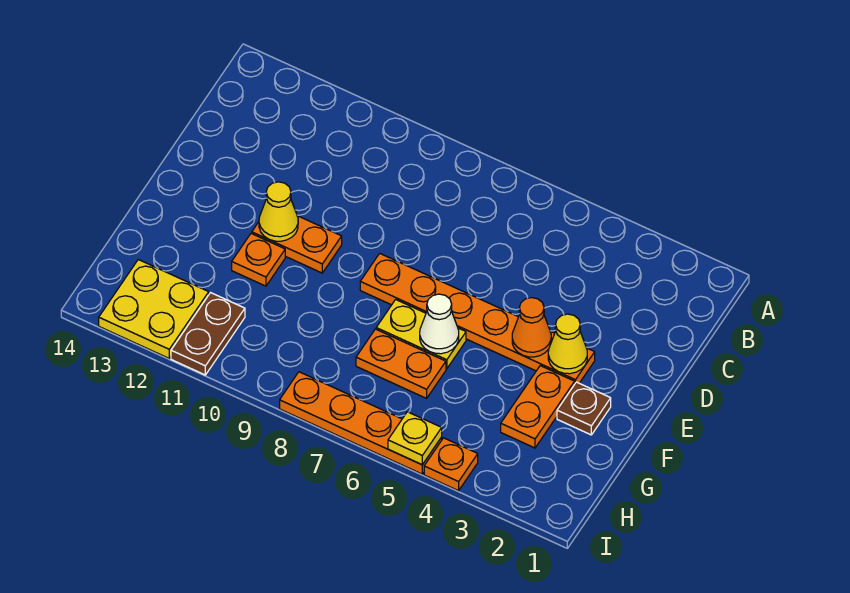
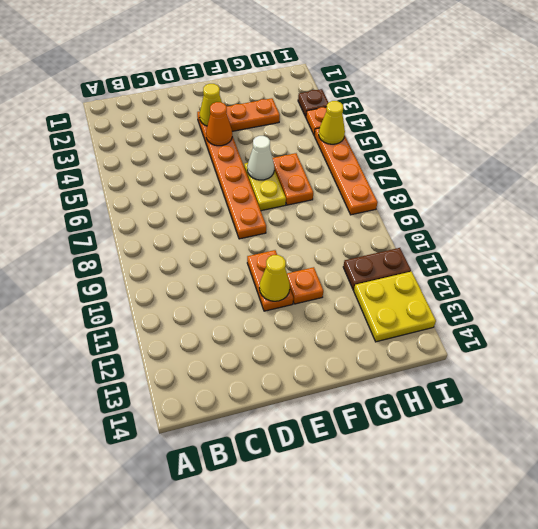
brown plate F2 level 1 -> brown plate I3 level 1
yellow plate I5 level 2 -> yellow cone I5 level 2

